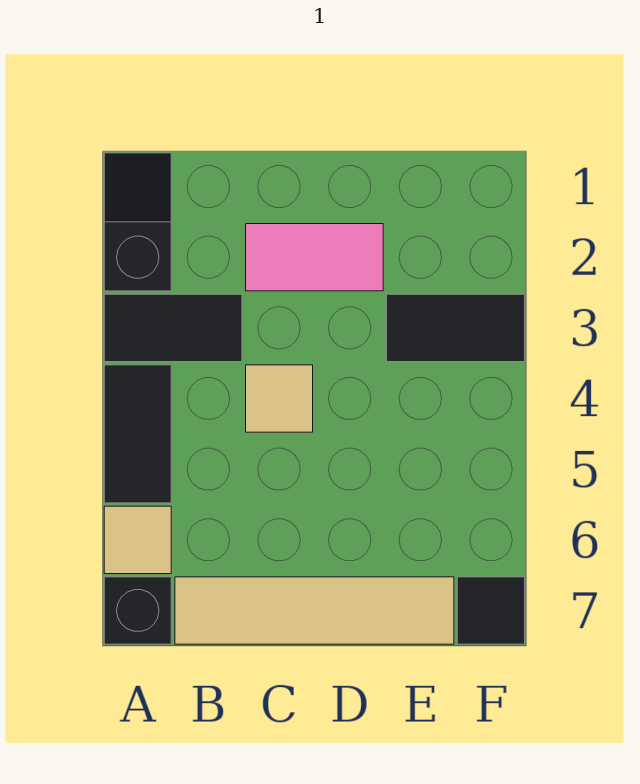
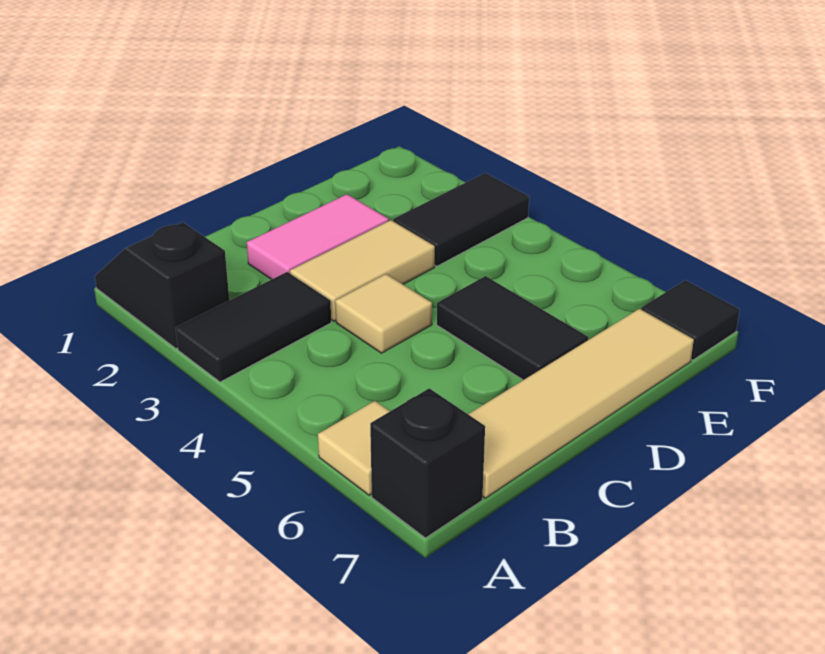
black tile A4:A5 level 1 -> black tile D5:D6 level 1
none -> tan tile C3:D3 level 1

